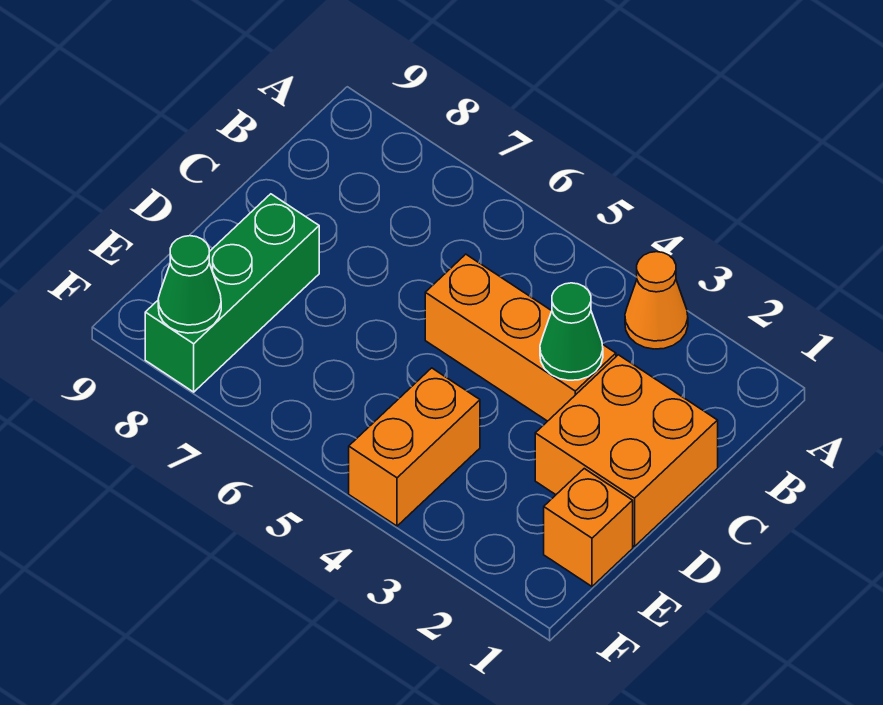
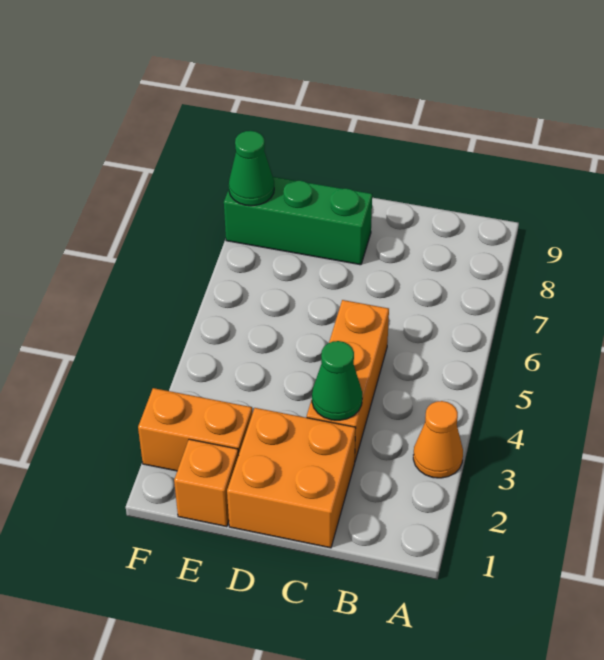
orange brick E4:F4 level 1 -> orange brick E2:F2 level 1

